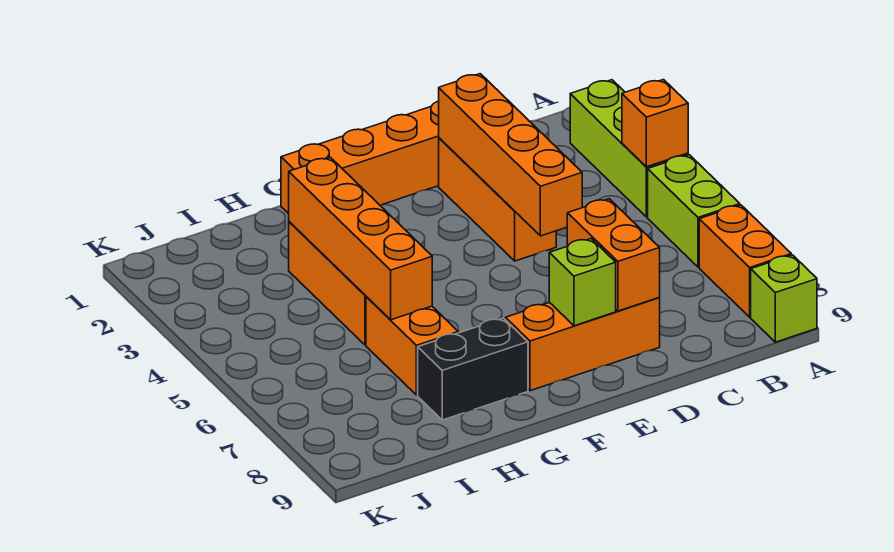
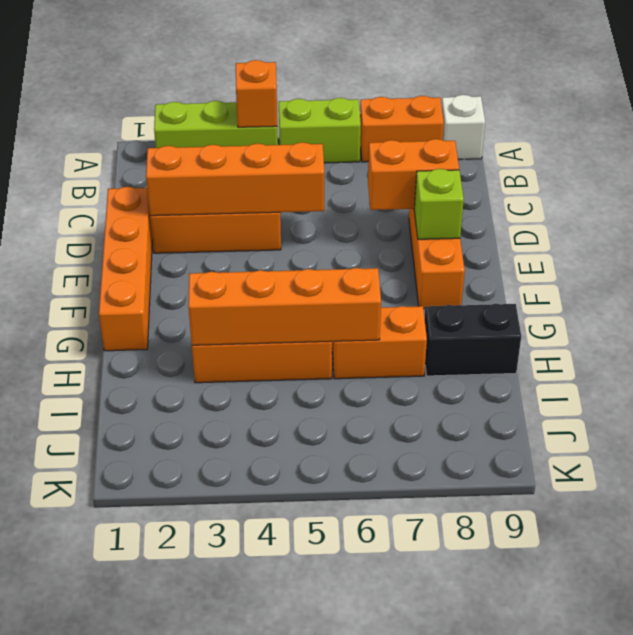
lime brick A9 level 1 -> white brick A9 level 1
black brick G8:H8 level 1 -> black brick H8:H9 level 1

